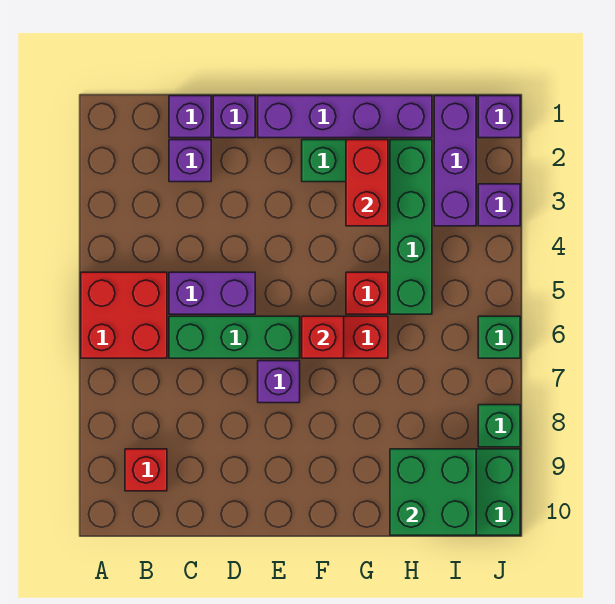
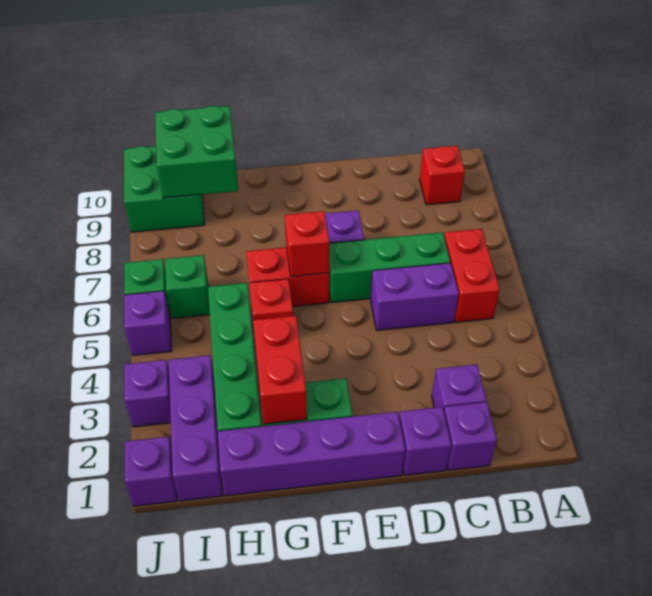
red brick A5:B6 level 1 -> red brick B5:B6 level 1
none -> purple brick J5 level 1
green brick J8 level 1 -> green brick I6 level 1

